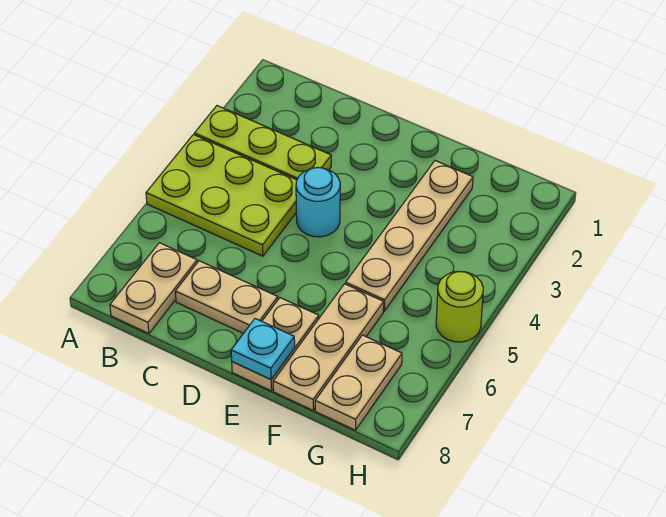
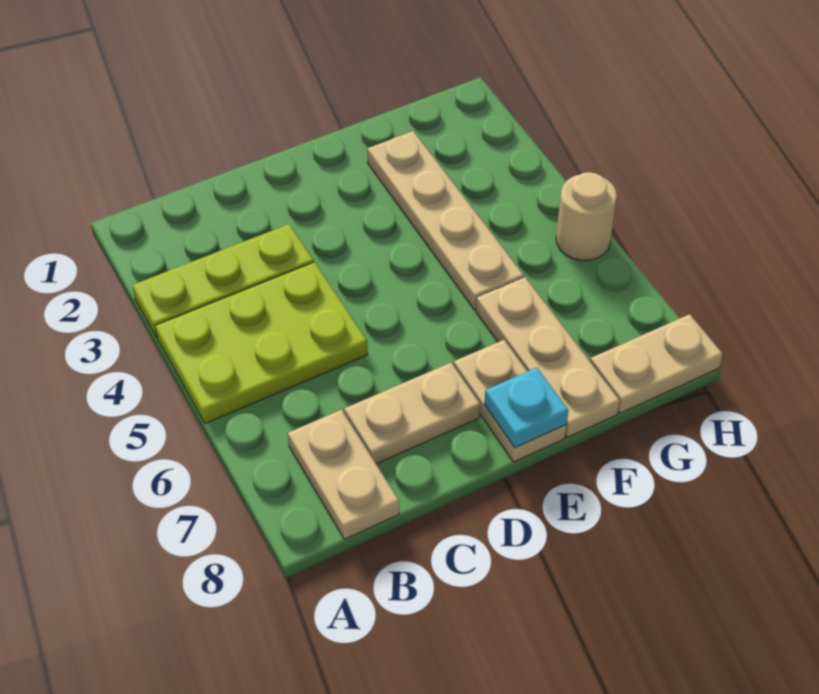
cyan round brick D4 level 1 -> none
tan plate G7:G8 level 1 -> tan plate G8:H8 level 1
lime round brick H5 level 1 -> tan round brick H5 level 1

